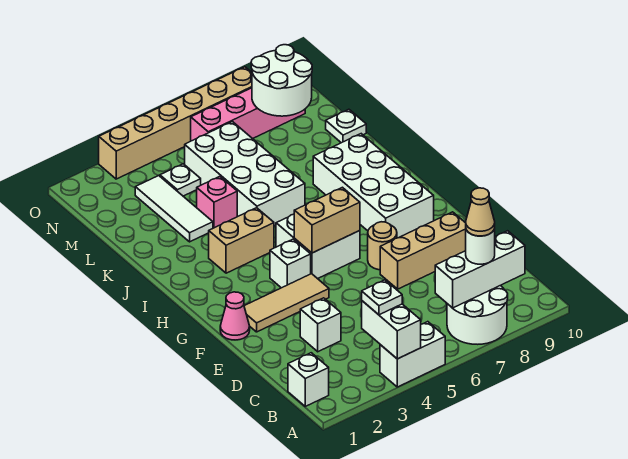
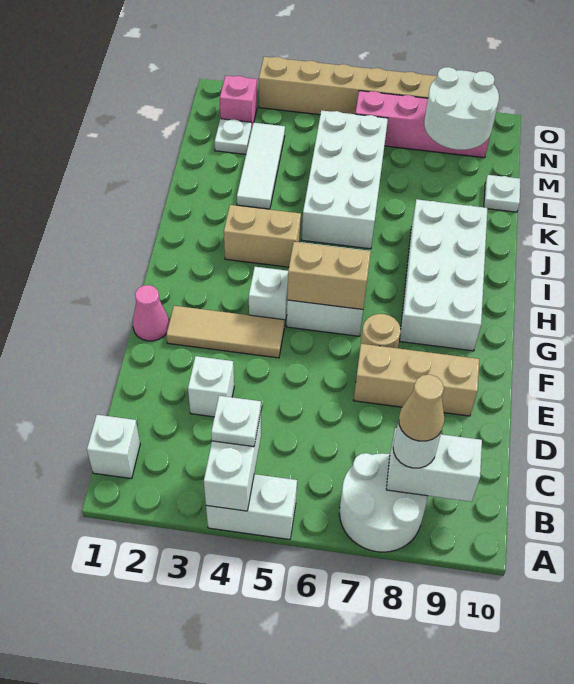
white brick B7:B9 level 2 -> white brick B8:B9 level 2
pink brick K4 level 1 -> pink brick N2 level 1
white plate M4 level 1 -> white plate M2 level 1

